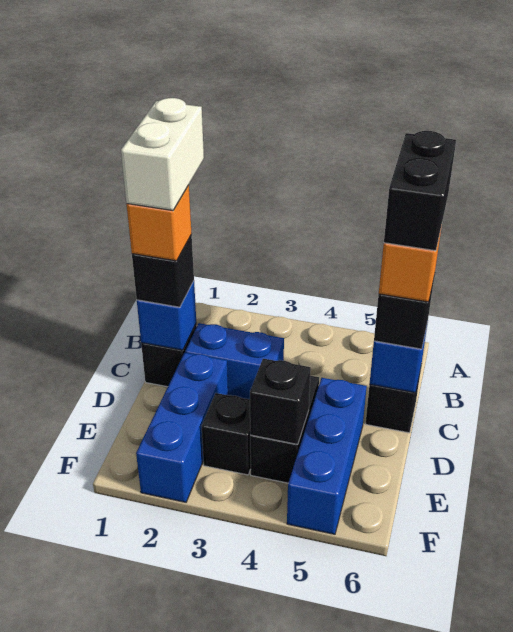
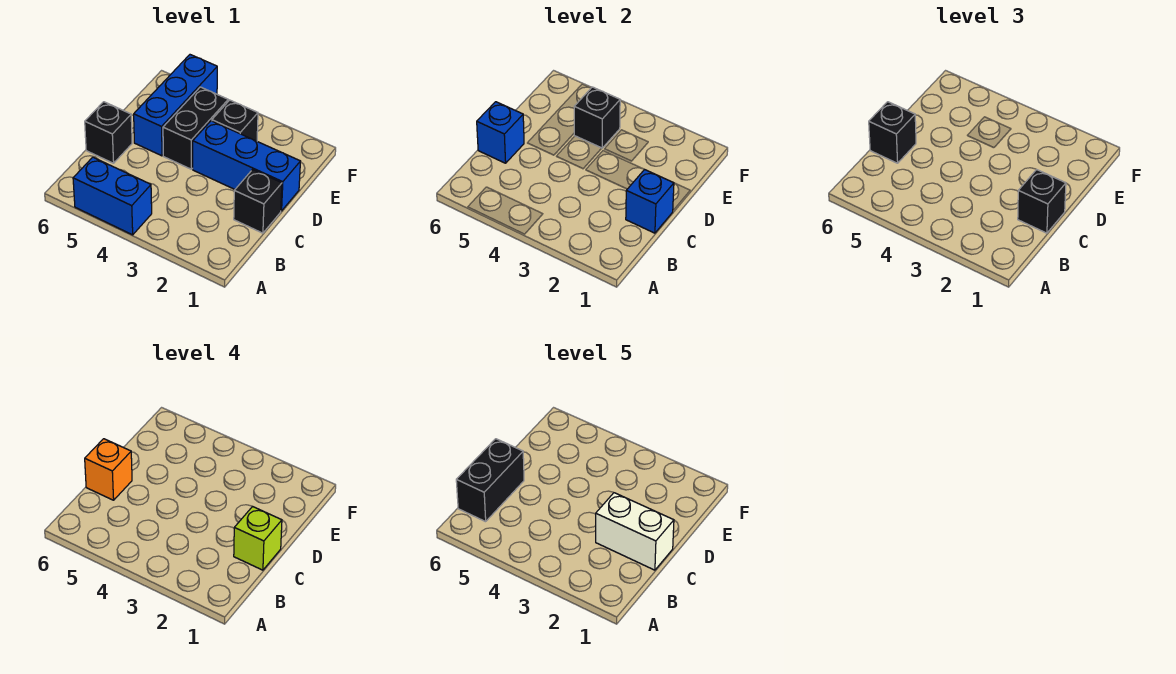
white brick B1:C1 level 5 -> white brick C1:C2 level 5
orange brick C1 level 4 -> lime brick C1 level 4
blue brick C2:C3 level 1 -> blue brick A4:A5 level 1
blue brick D2:F2 level 1 -> blue brick D1:D3 level 1

